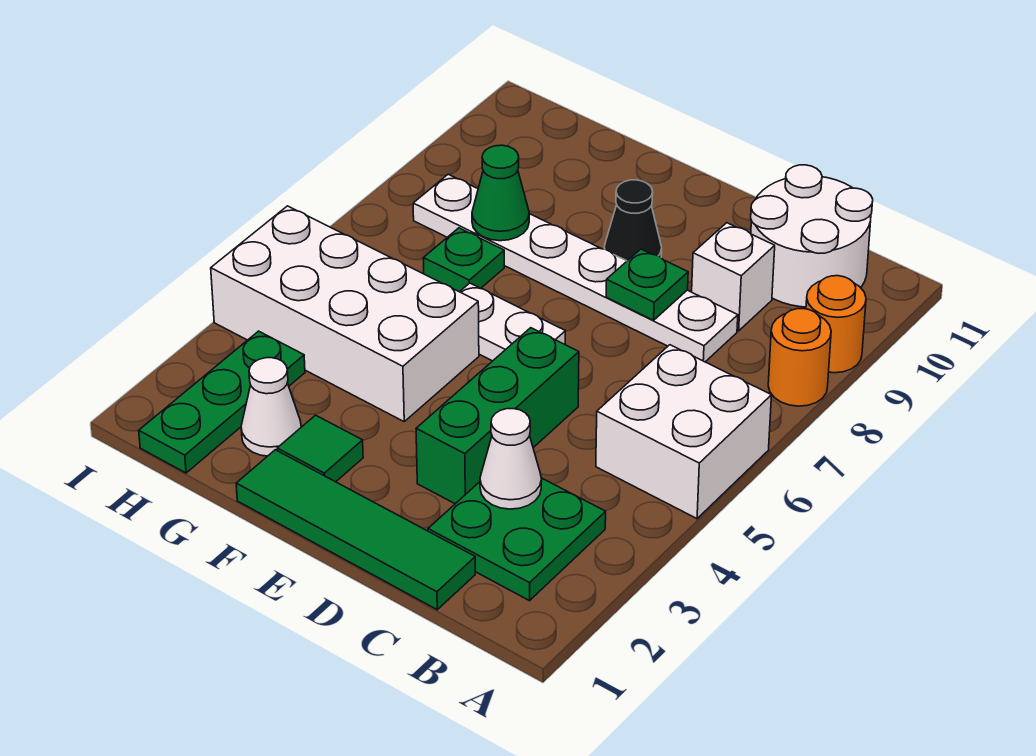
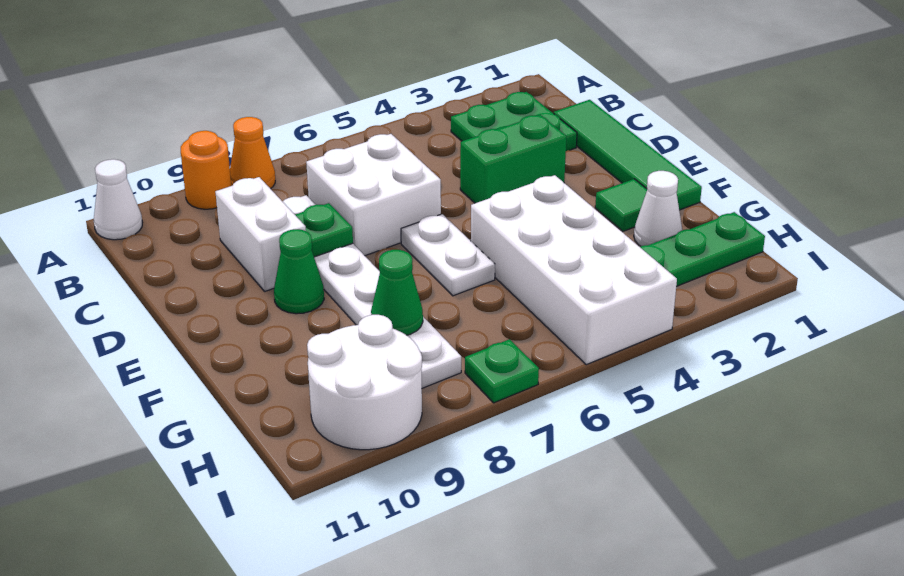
white brick A5:B6 level 1 -> white brick C6:D7 level 1
orange round brick A8 level 1 -> orange cone A8 level 1
white round brick B10:C11 level 1 -> white round brick H9:I10 level 1
white cone C3 level 2 -> white cone A11 level 1
white brick C9 level 1 -> white brick C9:D9 level 1
green brick D3:D5 level 1 -> green brick D3:D4 level 1
black cone E9 level 1 -> green cone E9 level 1
green plate G7 level 1 -> green plate I7 level 1

